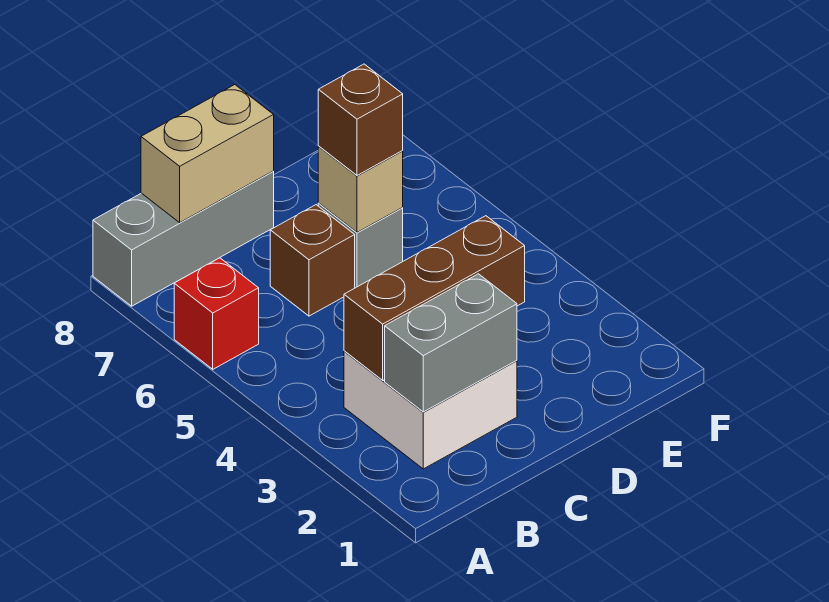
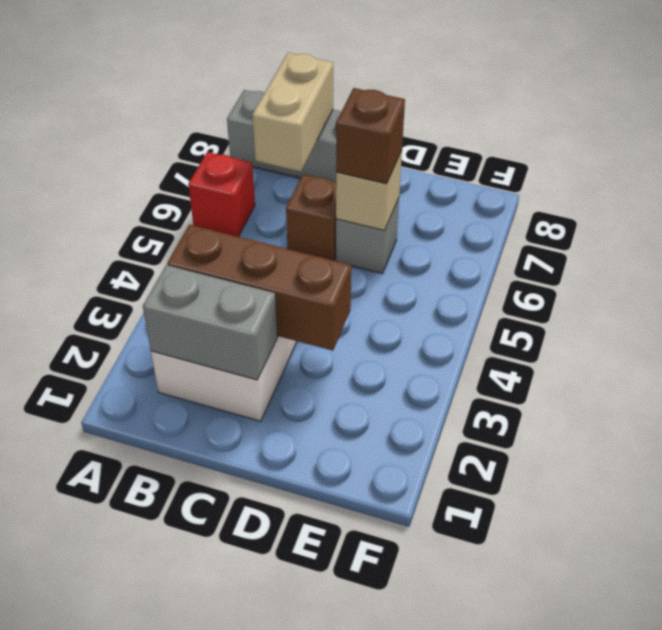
tan brick B8:C8 level 2 -> tan brick B7:B8 level 2

